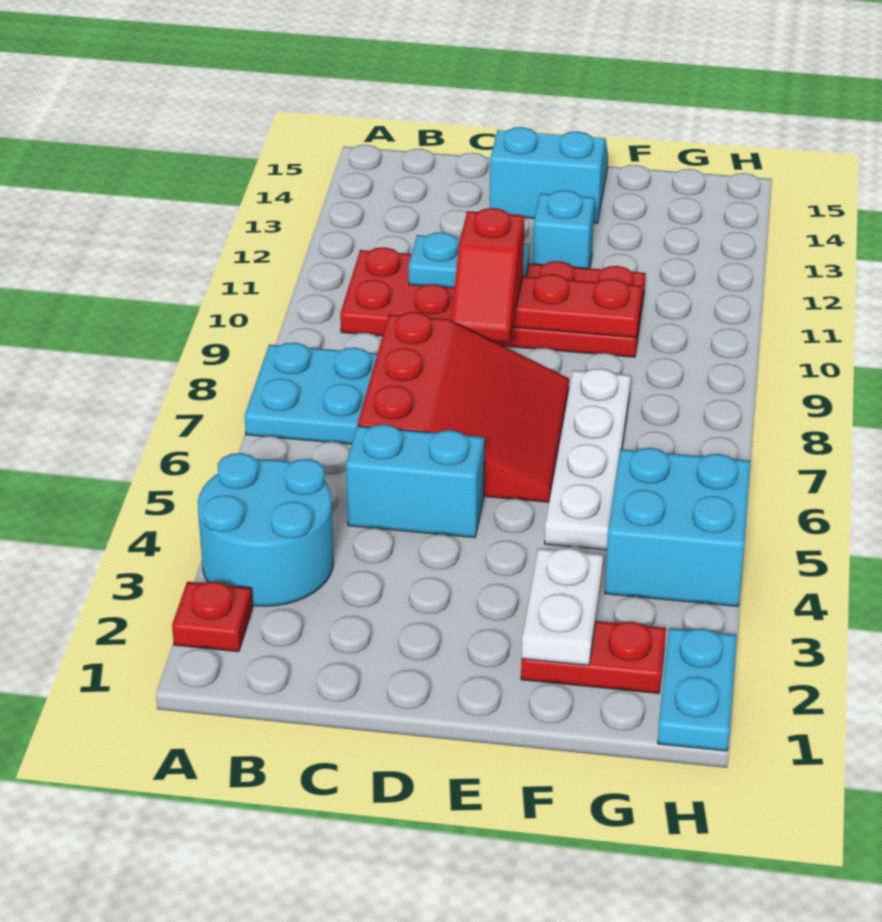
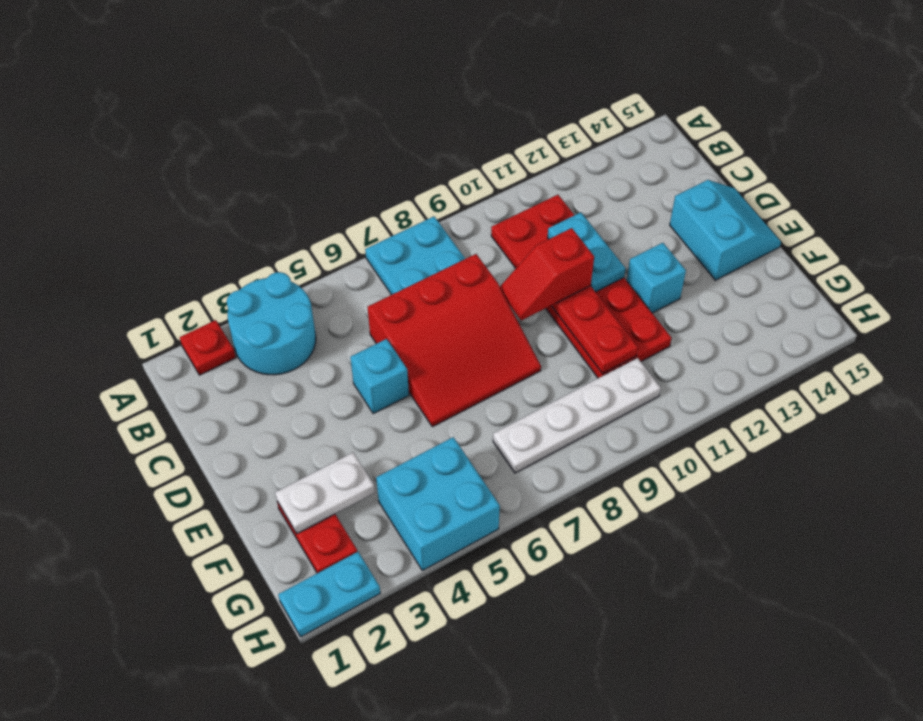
cyan brick C5:D5 level 1 -> cyan brick D5 level 1
white plate F5:F8 level 1 -> white plate G7:G10 level 1

